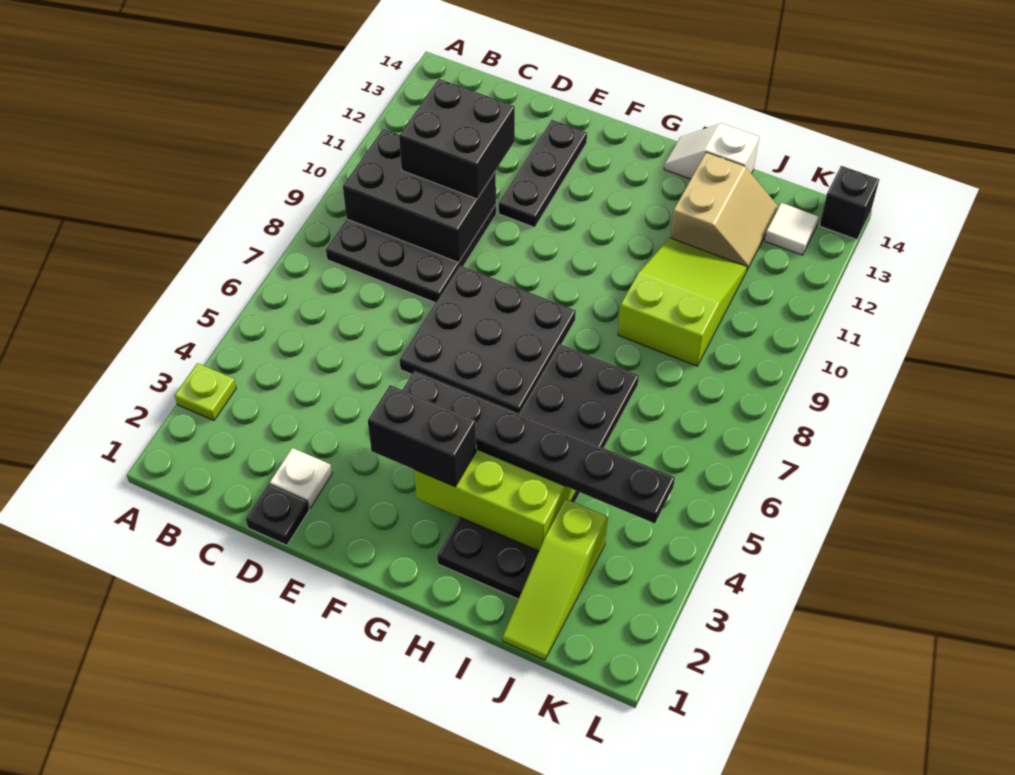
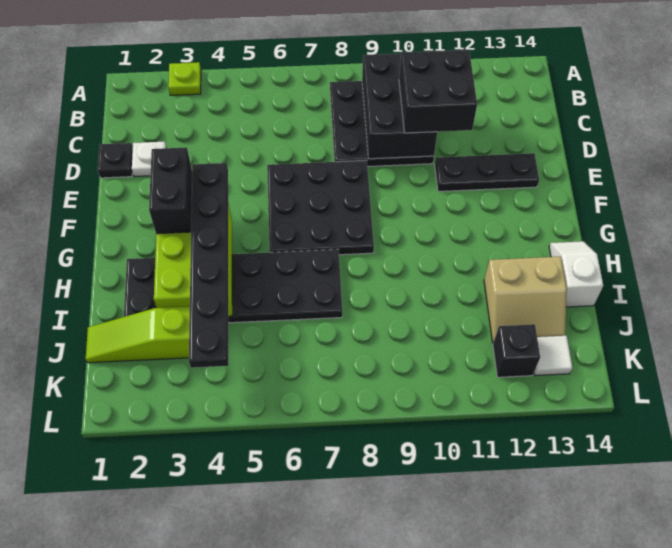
lime slope I9:J11 level 1 top 9 -> none
black brick L14 level 1 -> black brick K12 level 1

